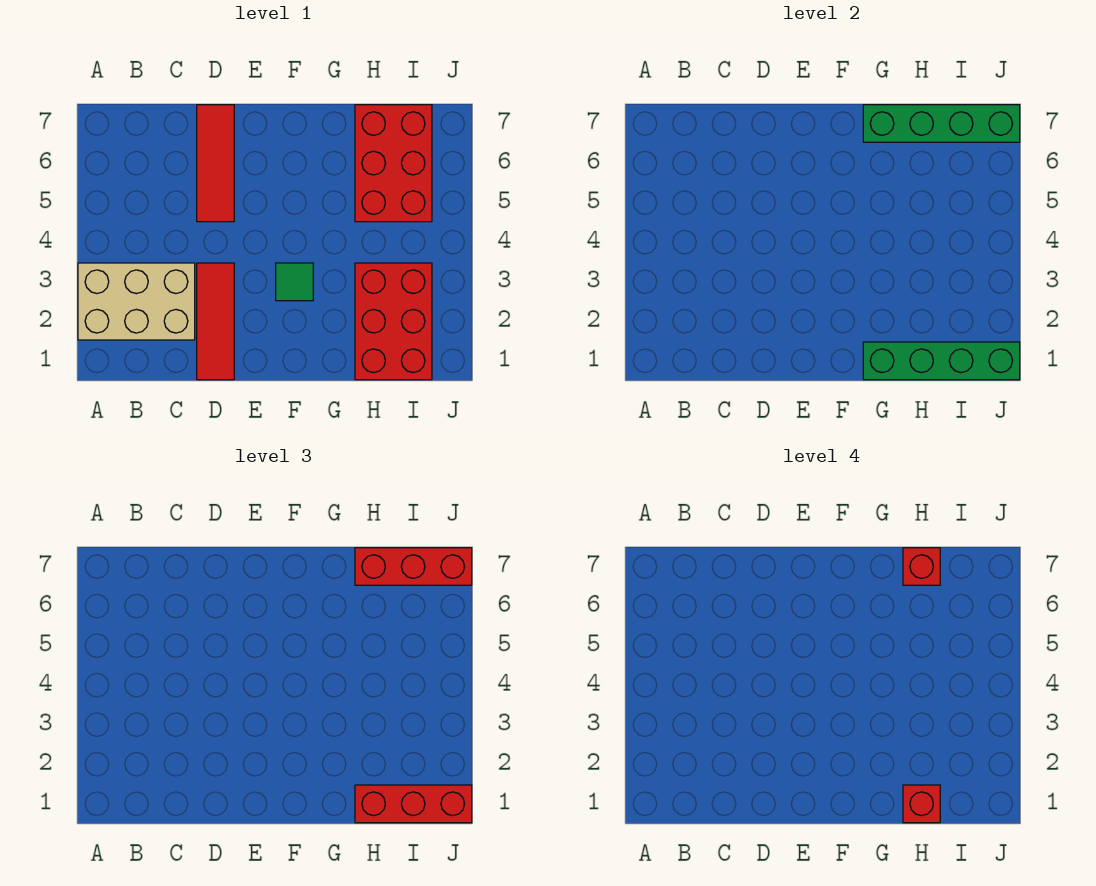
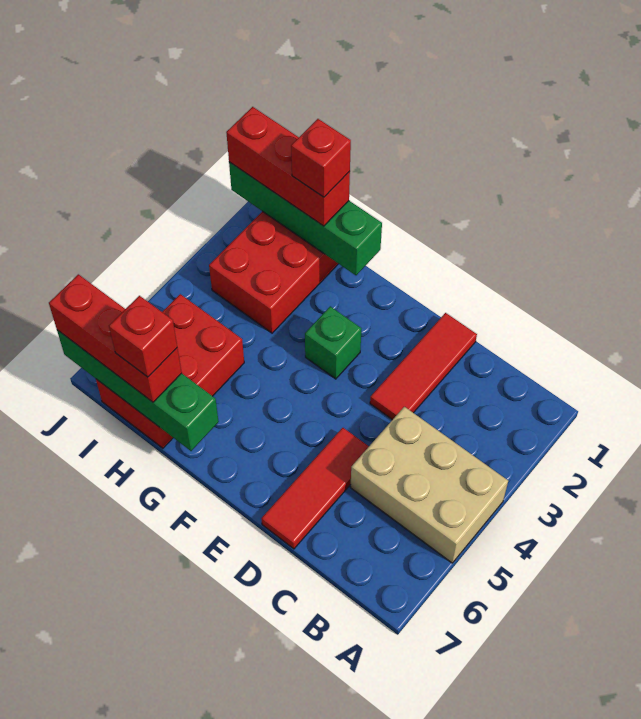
tan brick A2:C3 level 1 -> tan brick A4:C5 level 1
green tile F3 level 1 -> green brick F3 level 1

